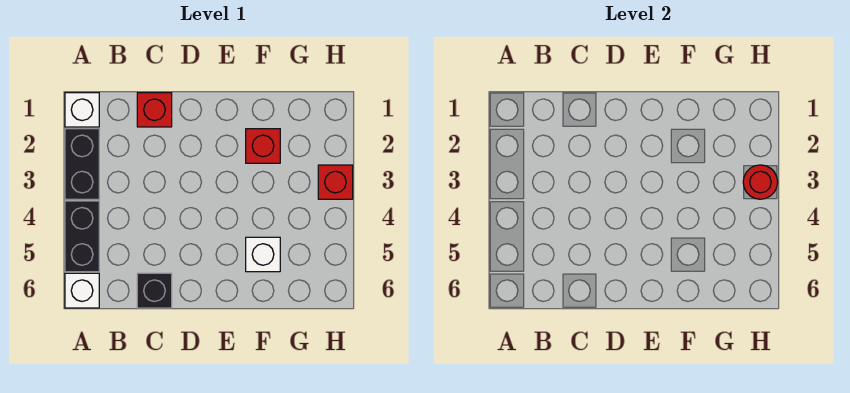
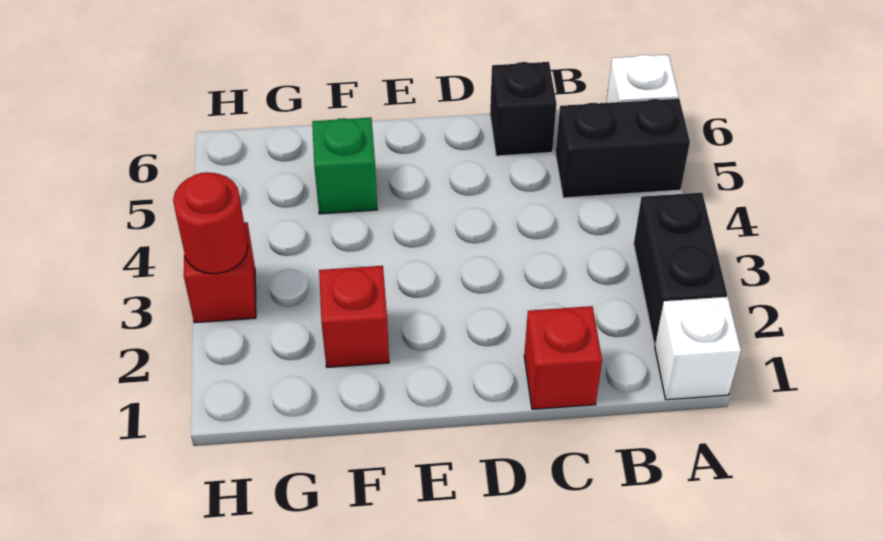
black brick A4:A5 level 1 -> black brick A5:B5 level 1
white brick F5 level 1 -> green brick F5 level 1

